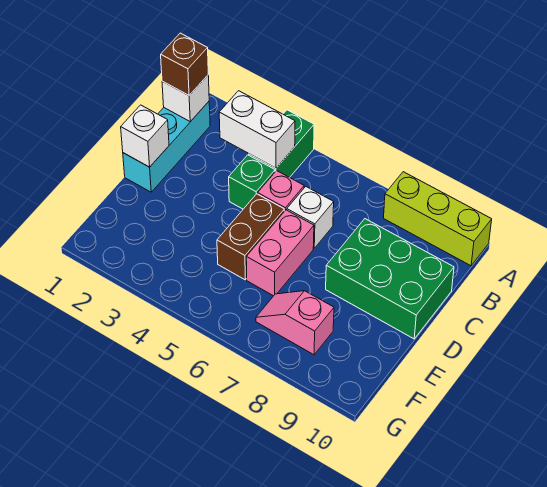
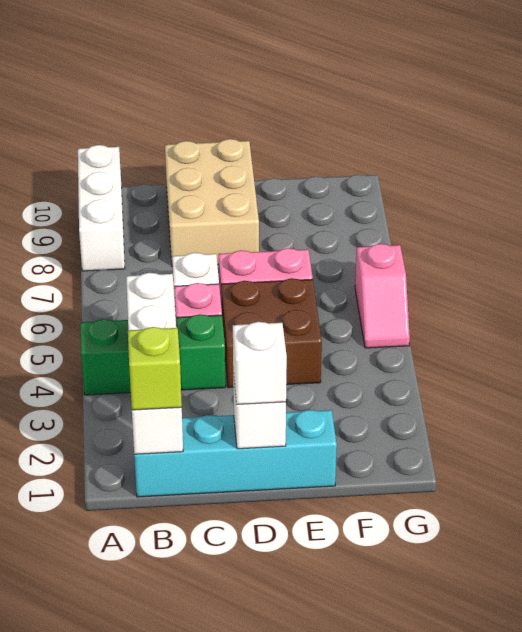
lime brick A8:A10 level 1 -> white brick A8:A10 level 1
cyan brick B1:D1 level 1 -> cyan brick B1:E1 level 1
brown brick B1 level 3 -> lime brick B1 level 3
green brick C8:D10 level 1 -> tan brick C8:D10 level 1
none -> white brick D1 level 3
brown brick D5:E5 level 1 -> brown brick D4:E5 level 1
pink slope F7:F8 level 1 top 8 -> pink slope G5:G6 level 1 top 6

